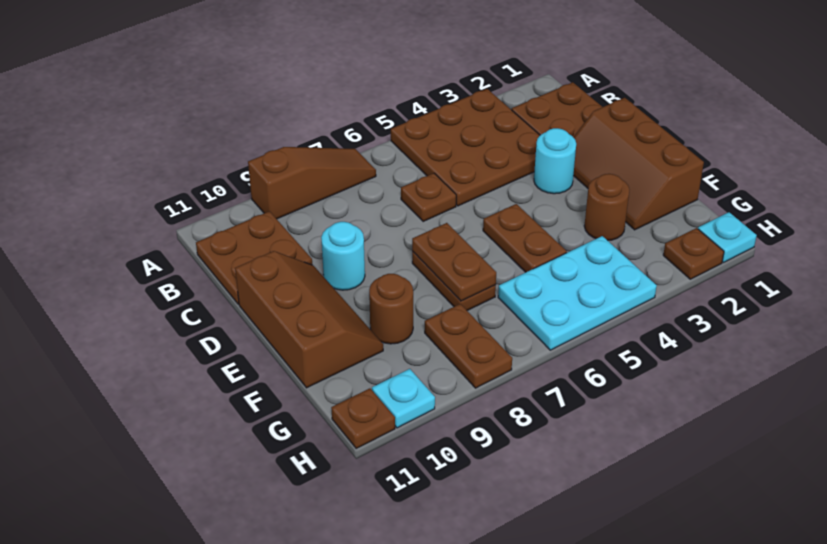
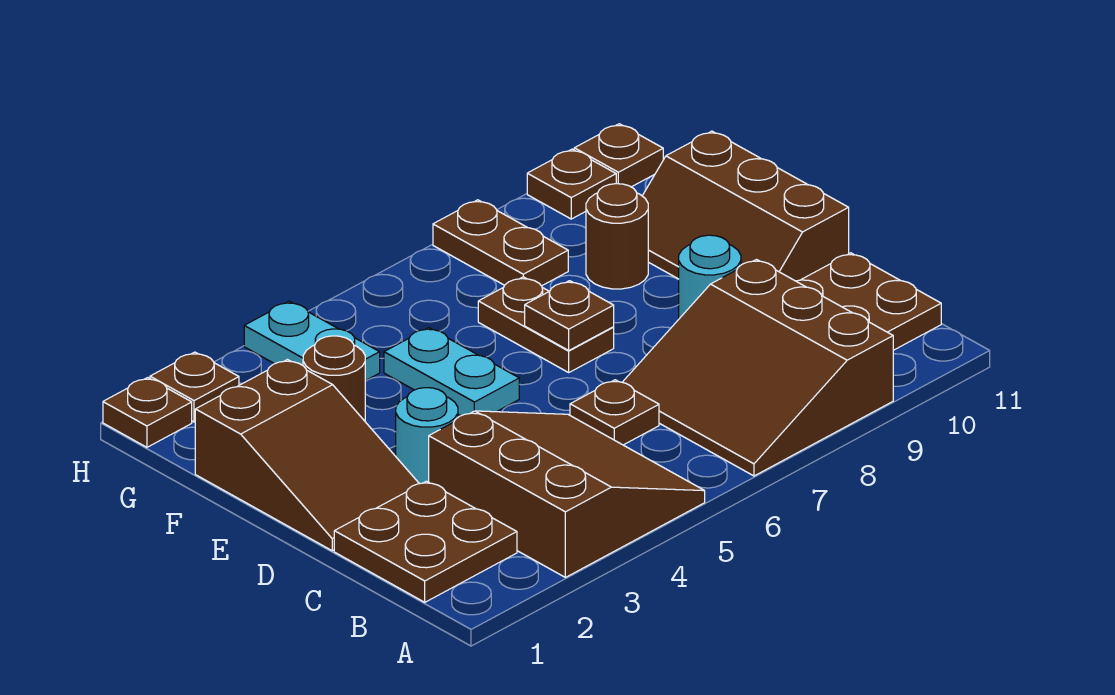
brown plate A3:C5 level 1 -> brown slope A3:C5 level 1 top 3
brown slope A7:A9 level 1 top 9 -> brown slope A7:C9 level 1 top 9
brown slope D1:F2 level 1 top 1 -> brown slope D1:F2 level 1 top F
brown plate E5:F5 level 1 -> cyan plate E5:F5 level 1
brown plate E7:F7 level 2 -> brown plate E7 level 2
cyan plate G4:H6 level 1 -> cyan plate G4:H4 level 1
cyan plate H1 level 1 -> brown plate H1 level 1
cyan plate H10 level 1 -> brown plate H10 level 1

